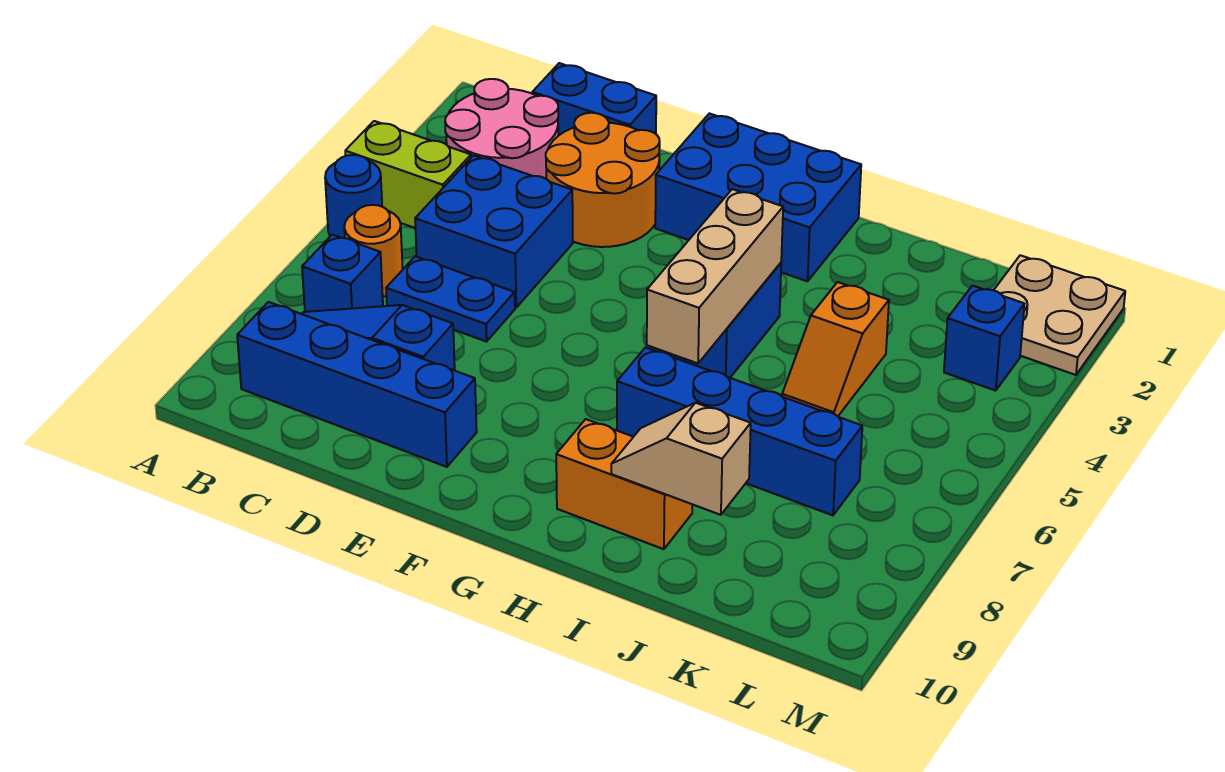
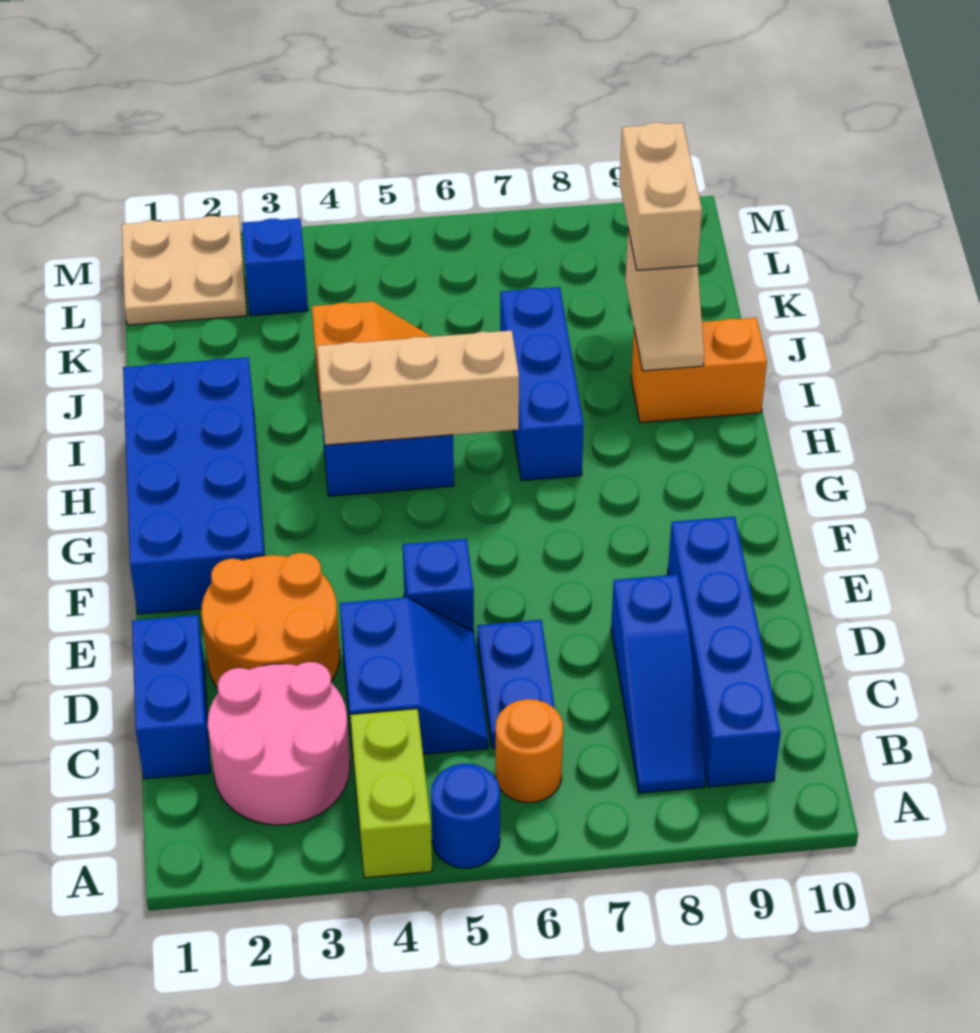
blue brick B7 level 1 -> blue brick E5 level 1
blue brick C4:D5 level 1 -> blue slope C4:D5 level 1 top 4
blue brick F1:H2 level 1 -> blue brick F1:I2 level 1
blue brick H7:K7 level 1 -> blue brick H7:J7 level 1
orange brick H9:I9 level 1 -> orange brick I9:I10 level 1
none -> tan brick J9:K9 level 3

